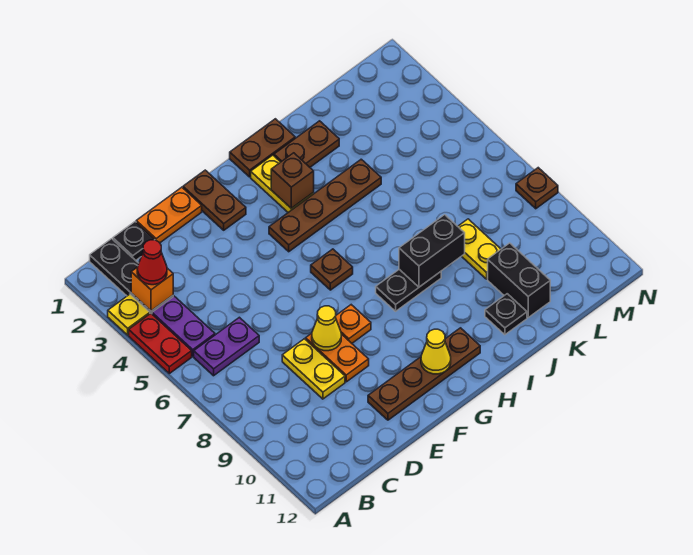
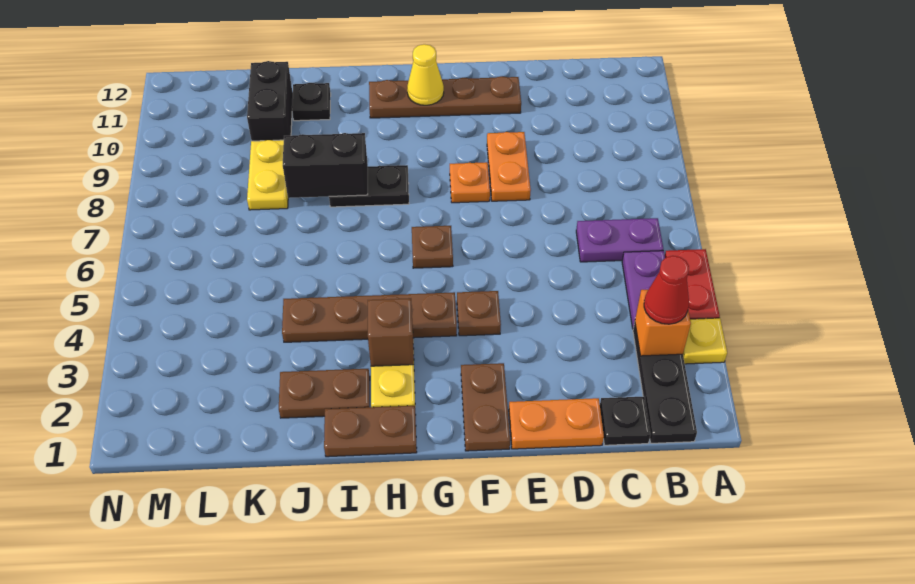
yellow plate D8:D9 level 1 -> none
yellow cone E8 level 2 -> none
brown plate N8 level 1 -> brown plate F4 level 1

